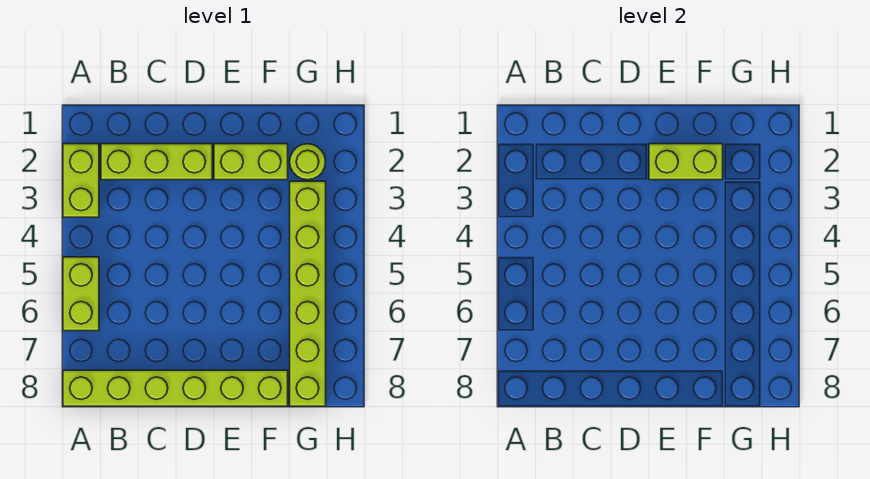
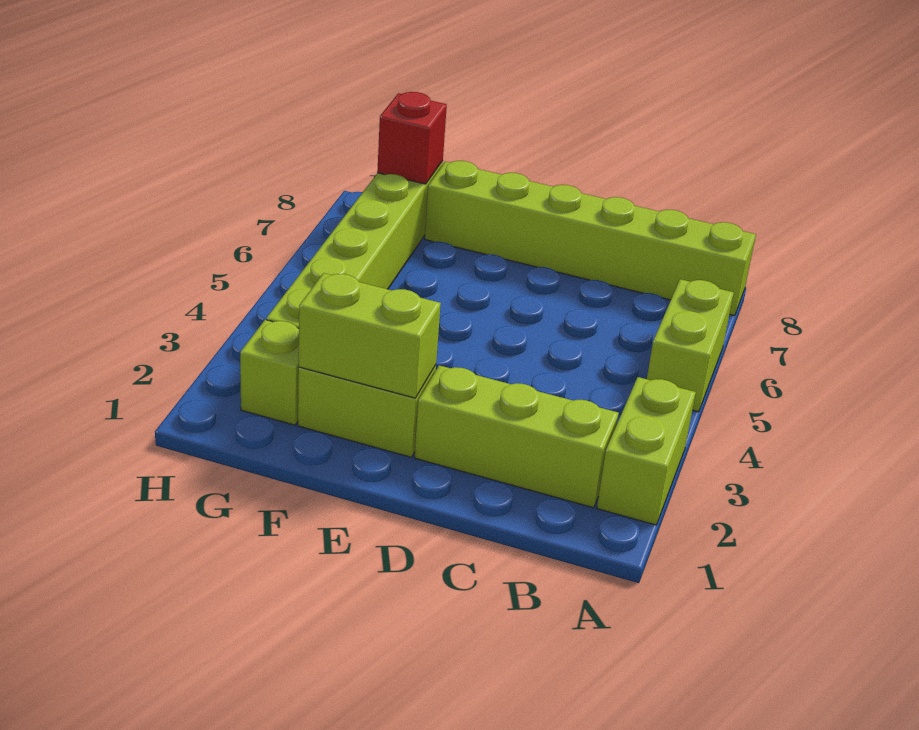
lime round brick G2 level 1 -> lime brick G2 level 1
none -> red brick G8 level 2

